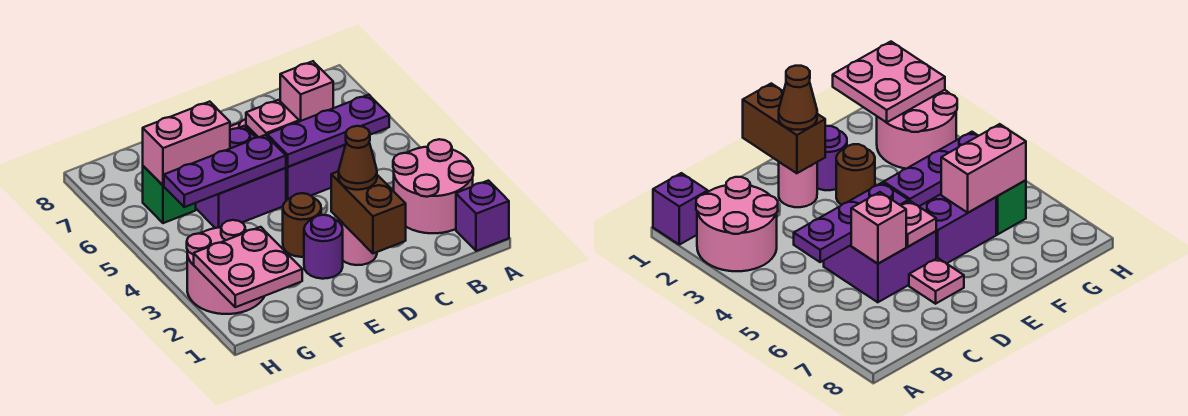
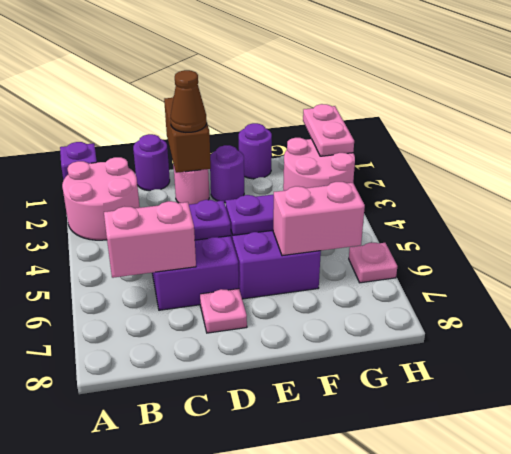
none -> purple round brick C1 level 1
pink brick C6 level 2 -> pink brick B6:C6 level 2
pink plate D6 level 2 -> pink plate H6 level 1
brown round brick E3 level 1 -> none
none -> purple round brick F1 level 1
pink plate G1:H2 level 2 -> pink plate H1:H2 level 2
green brick G6 level 1 -> none

